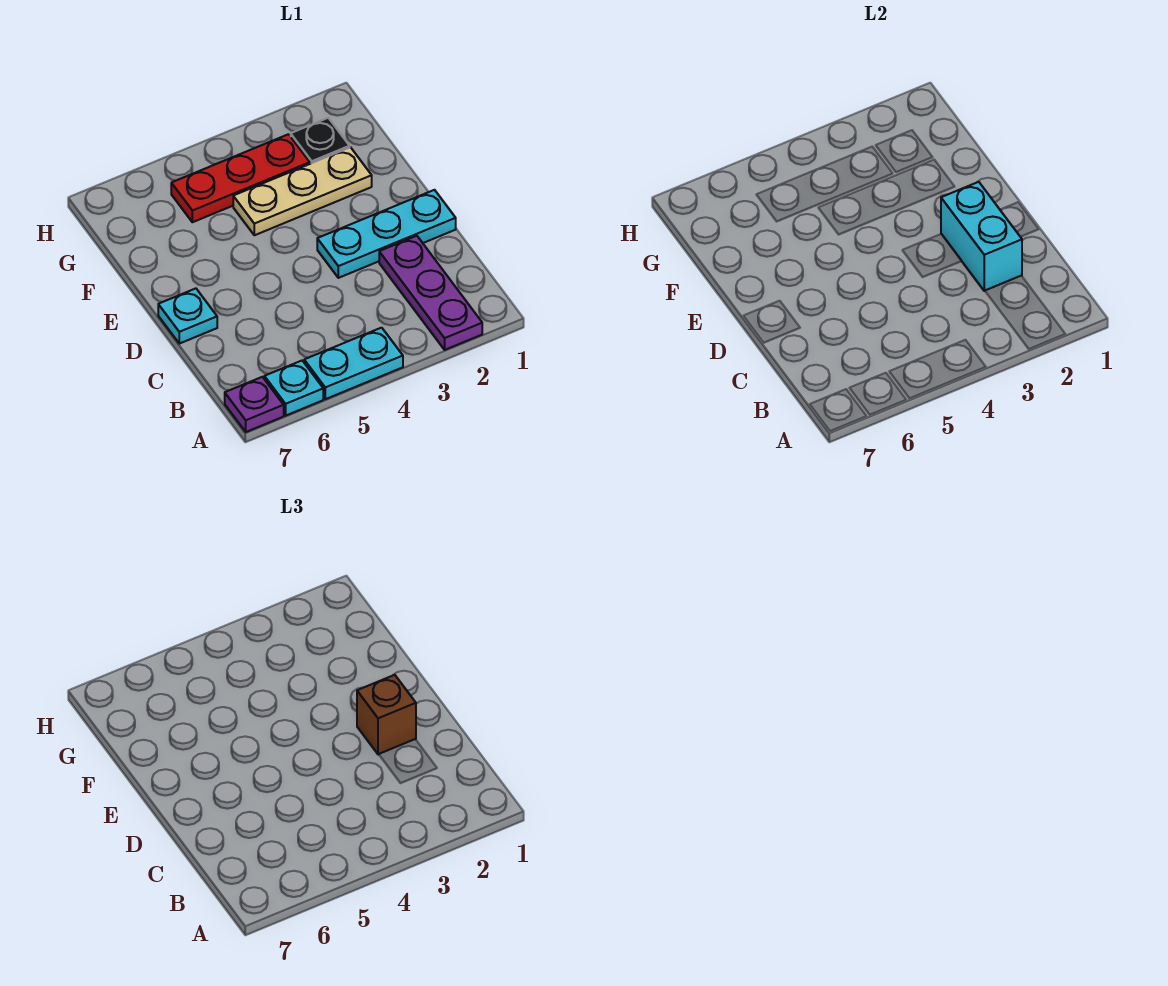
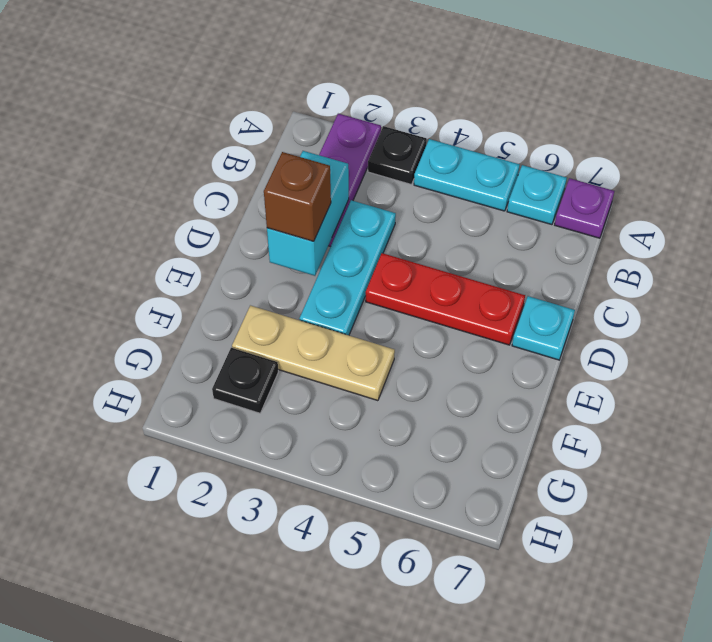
none -> black plate A3 level 1
cyan plate D1:D3 level 1 -> cyan plate C3:E3 level 1
red plate G3:G5 level 1 -> red plate D4:D6 level 1

